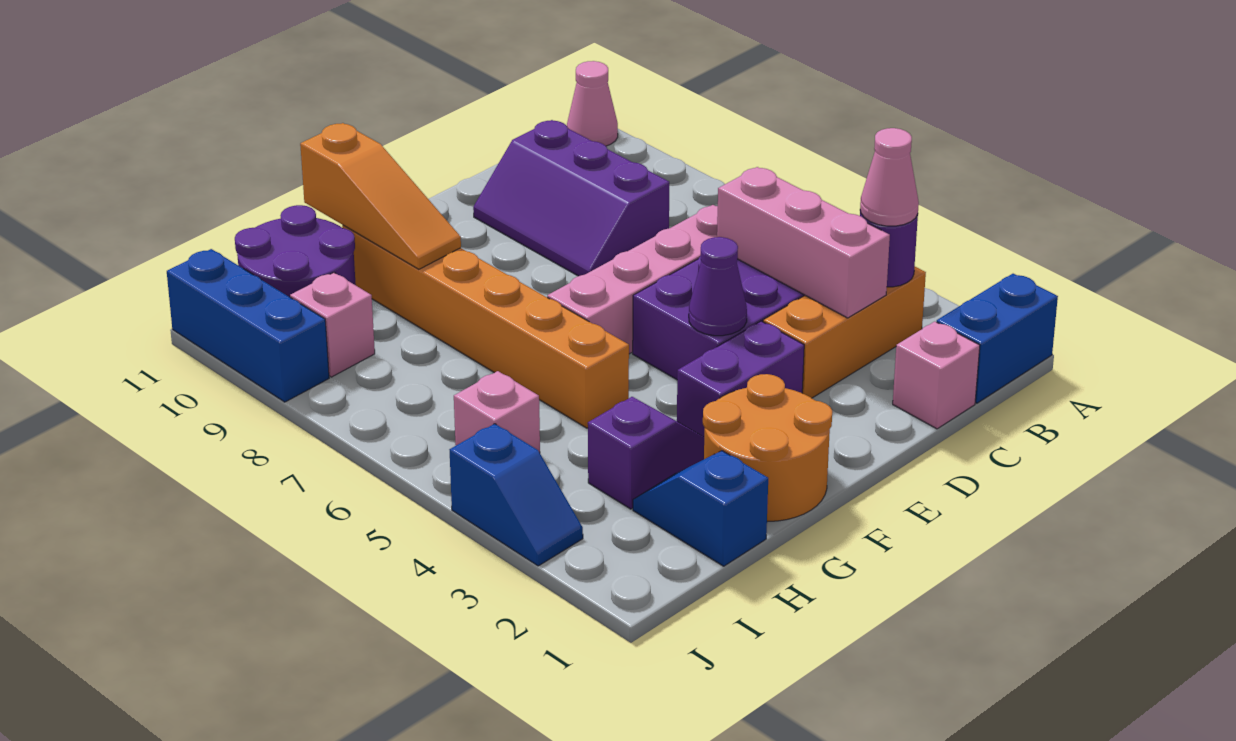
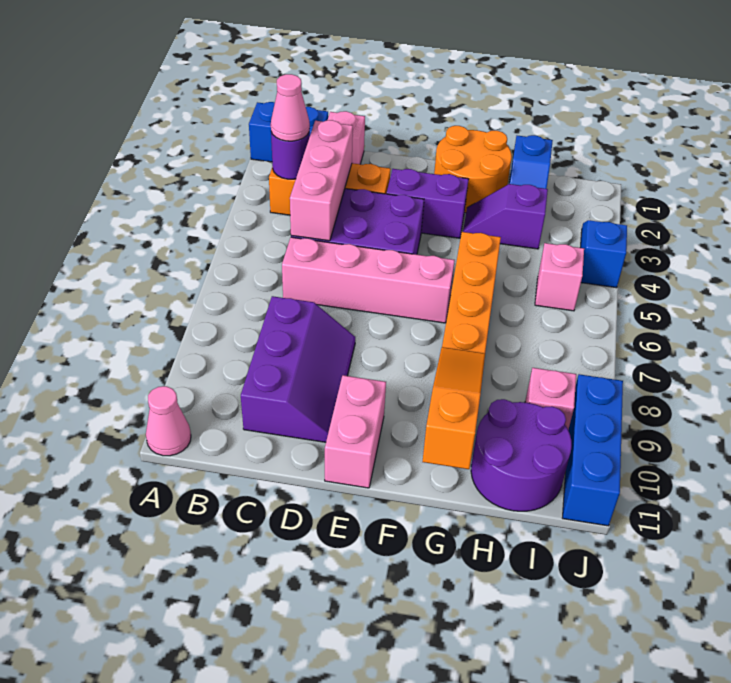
purple cone E4 level 2 -> none
none -> pink brick E10:E11 level 1

